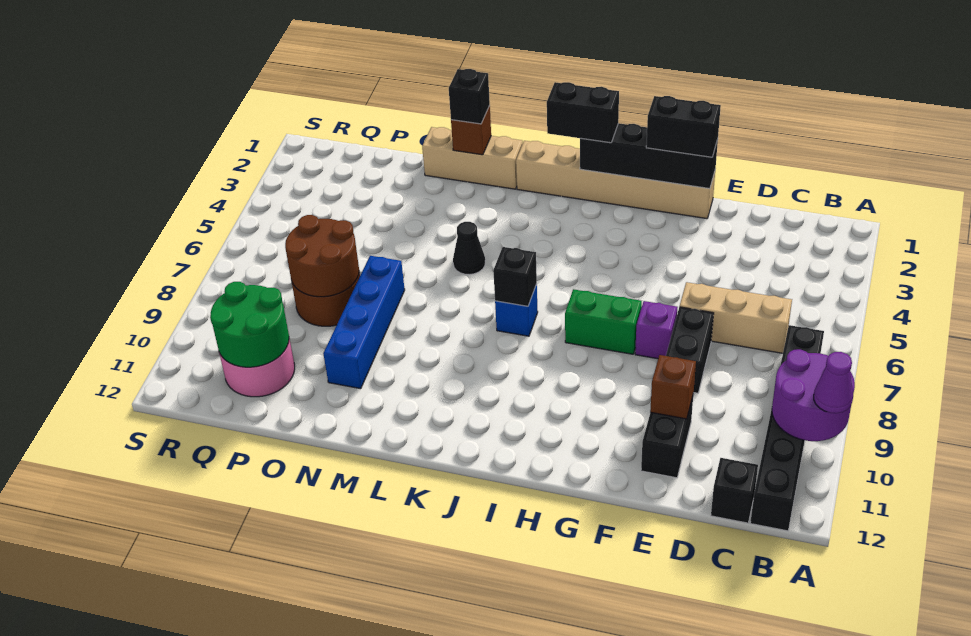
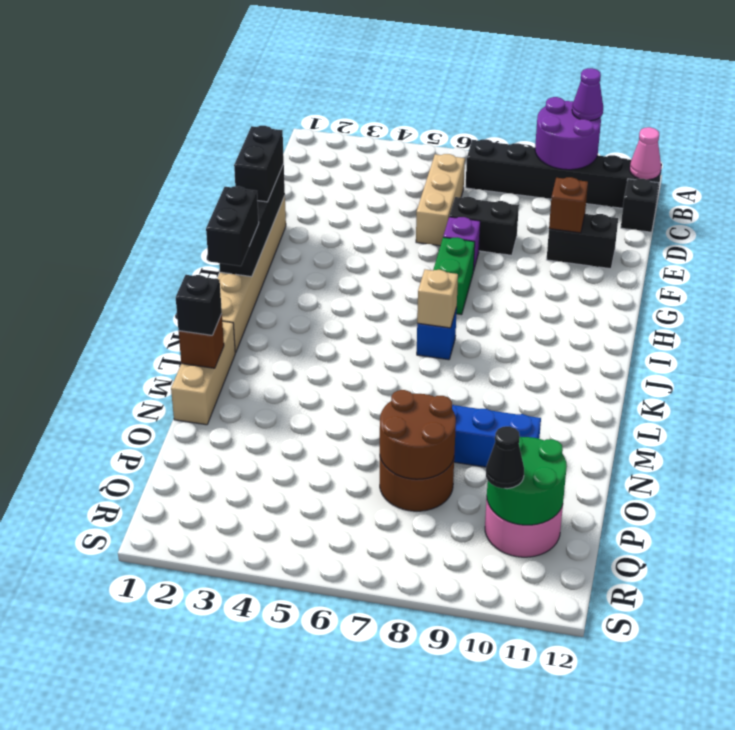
none -> pink cone B12 level 2
black brick J7 level 2 -> tan brick J7 level 2
black cone L5 level 1 -> black cone Q10 level 3

